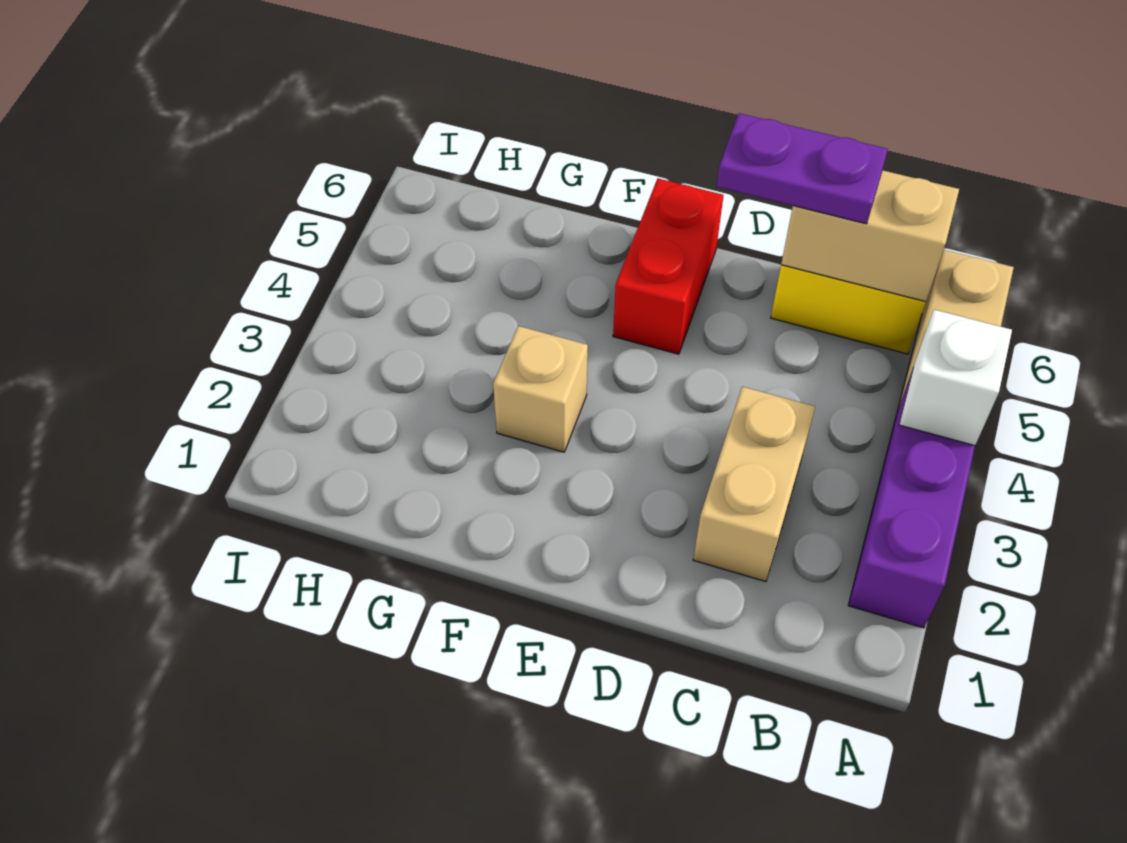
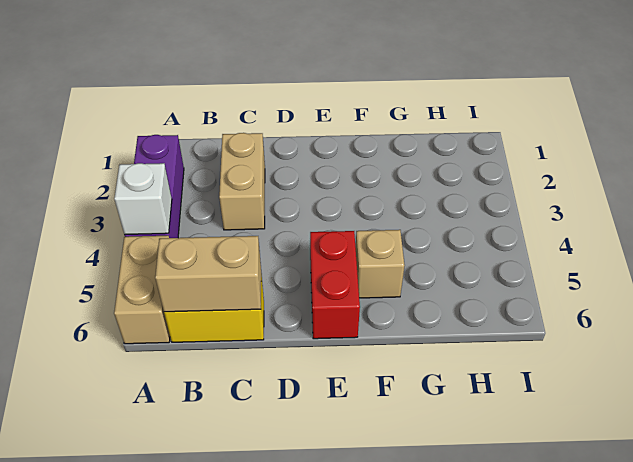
purple plate C6:D6 level 3 -> none
tan brick F3 level 1 -> tan brick F5 level 1

